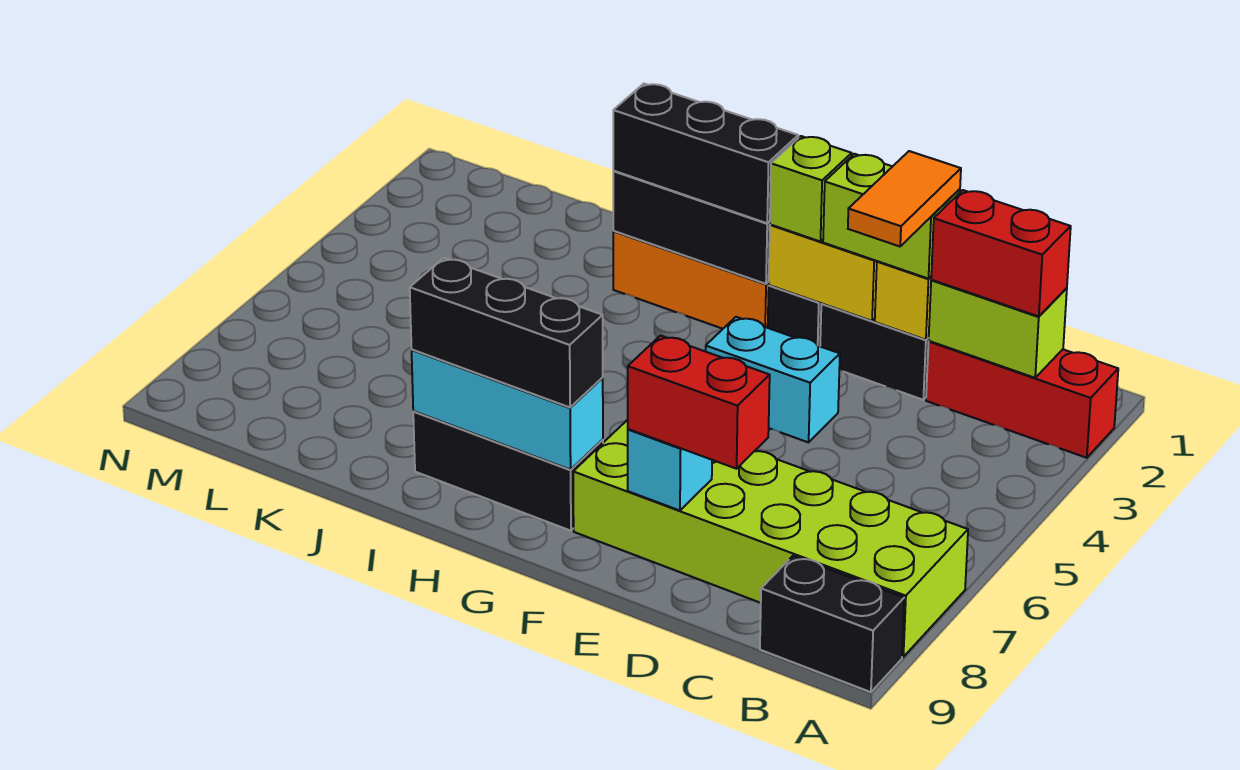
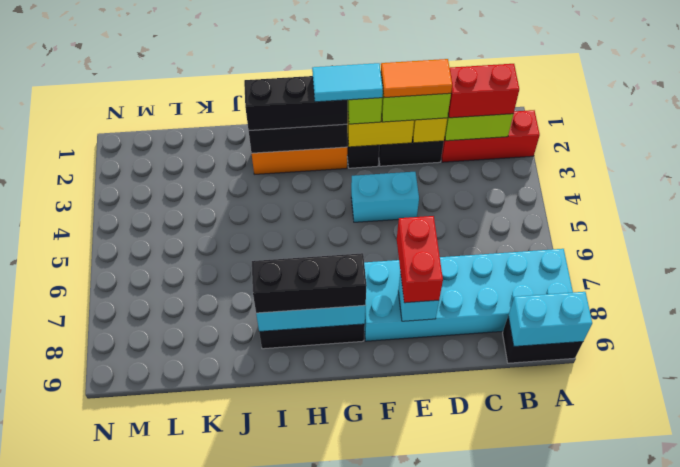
lime brick A7:F8 level 1 -> cyan brick A7:F8 level 1
none -> cyan brick A9:B9 level 2
orange tile D2:D3 level 4 -> orange tile D2:E2 level 4
red brick D8:E8 level 3 -> red brick E7:E8 level 3
none -> cyan tile F2:G2 level 4

